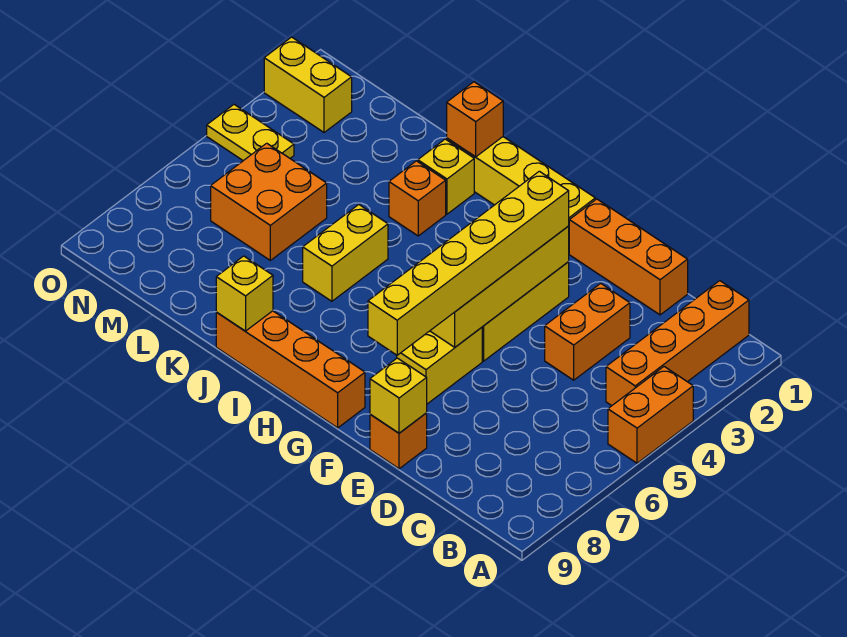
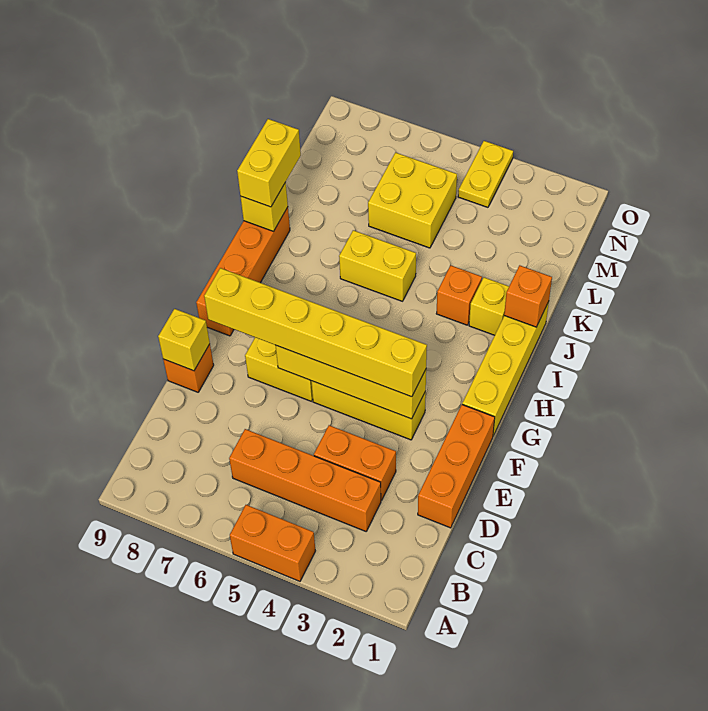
orange brick B1:B4 level 1 -> orange brick C3:C6 level 1
orange brick L5:M6 level 1 -> yellow brick L5:M6 level 1
yellow brick N2:O2 level 1 -> yellow brick J9:K9 level 3

